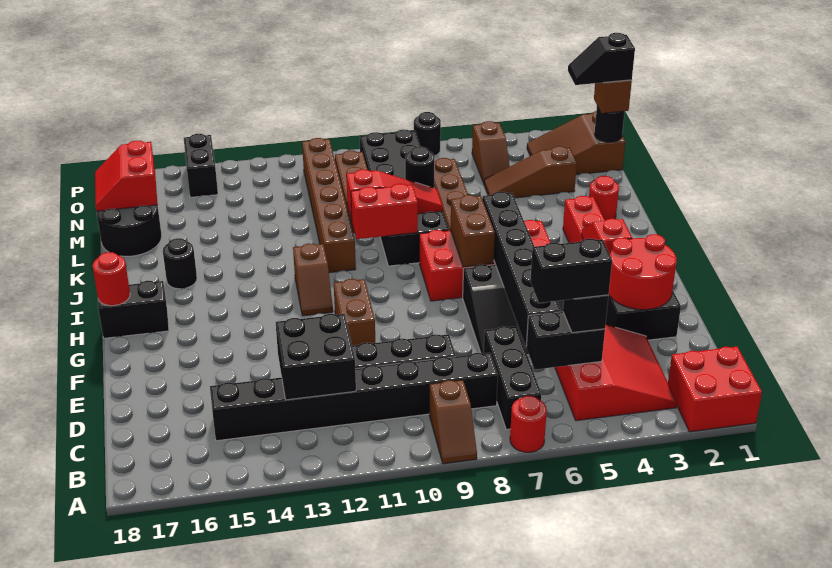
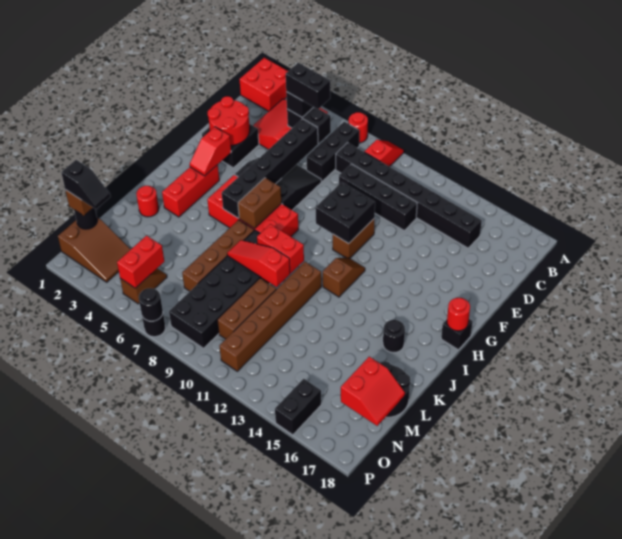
brown slope A9:B9 level 1 top B -> red slope A9:B9 level 1 top B
black brick C12:D13 level 2 -> black brick F10:G11 level 2
black brick H17:H18 level 1 -> black brick H18 level 1
black round brick L8 level 2 -> black round brick P7 level 2
brown slope M3:M5 level 1 top 3 -> none
none -> red brick N5:O5 level 2

